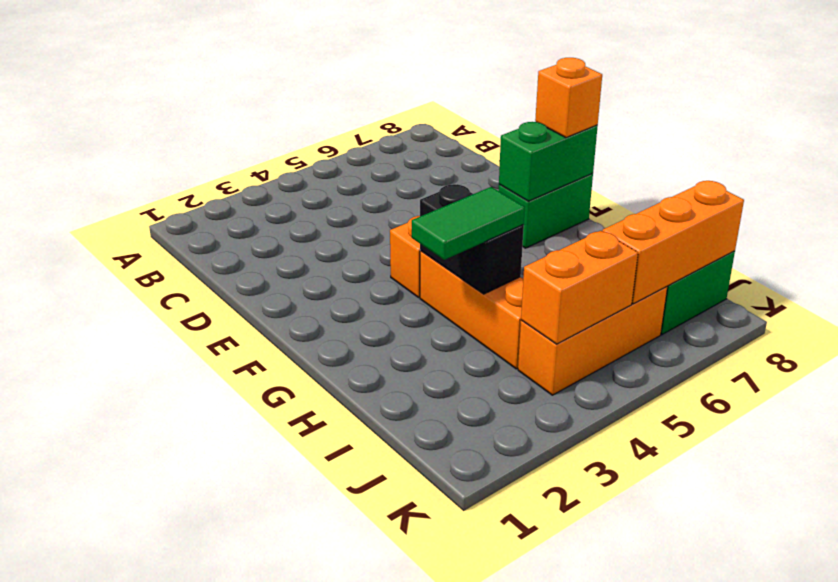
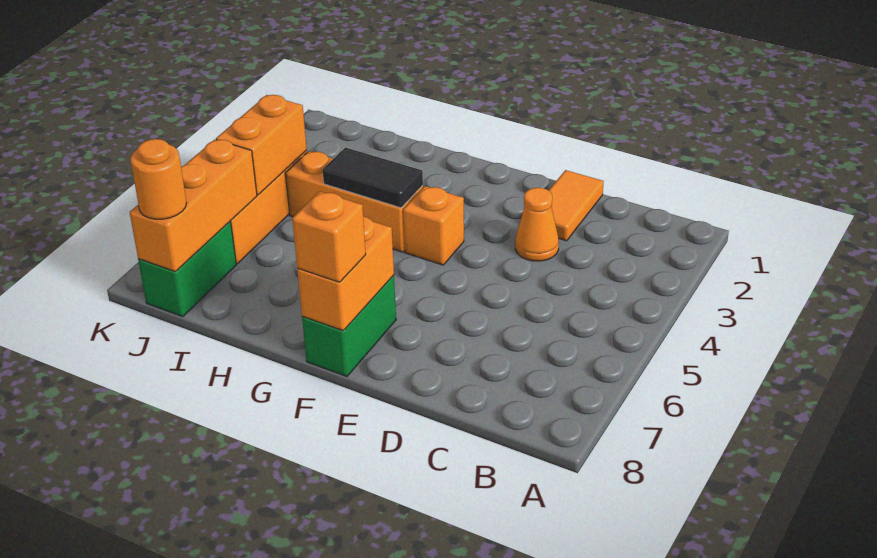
none -> orange tile D1:D2 level 1
none -> orange cone D3 level 1
green brick F7:F8 level 2 -> orange brick F7:F8 level 2
black brick G4:H4 level 2 -> black tile G4:H4 level 2
green tile H3:H4 level 3 -> none
none -> orange round brick J8 level 3

